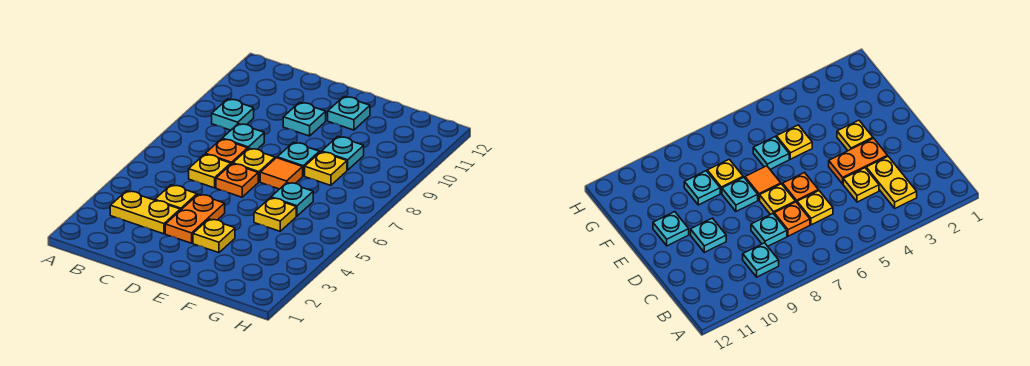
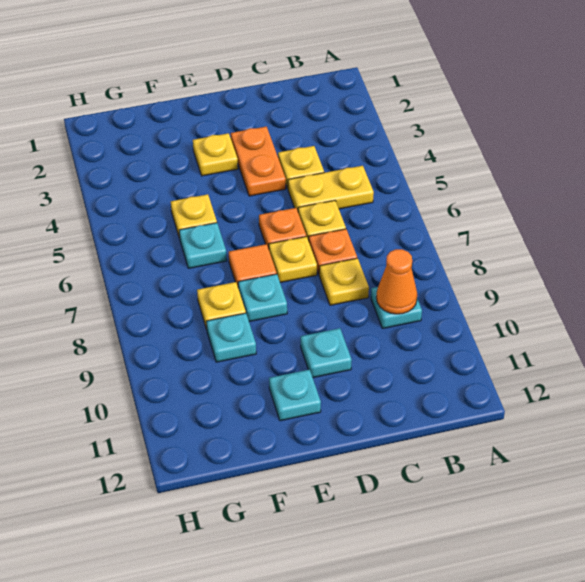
yellow plate B3:C3 level 1 -> yellow plate B5:C5 level 1
none -> orange cone B9 level 2
cyan plate C8 level 1 -> yellow plate C8 level 1

